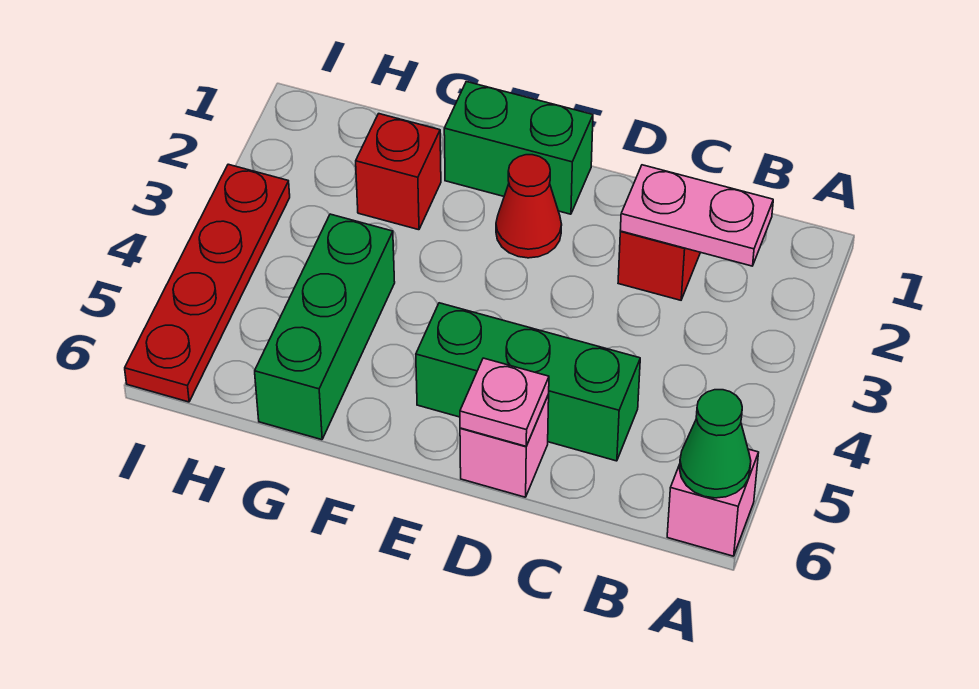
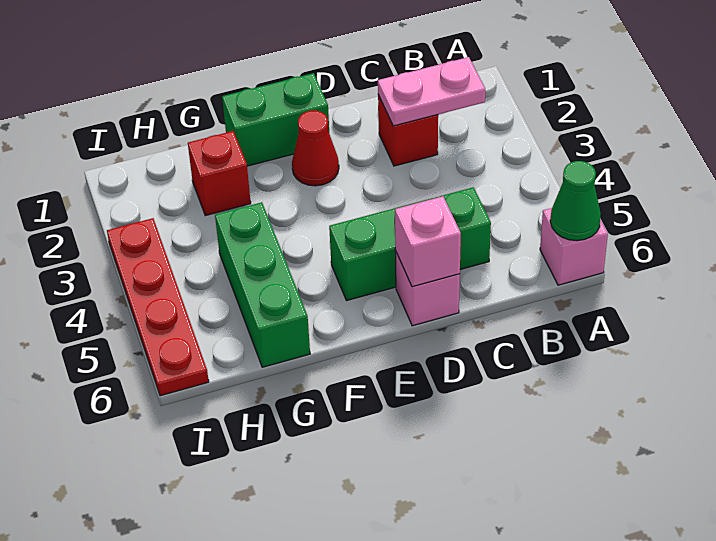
pink plate D6 level 2 -> pink brick D6 level 2

